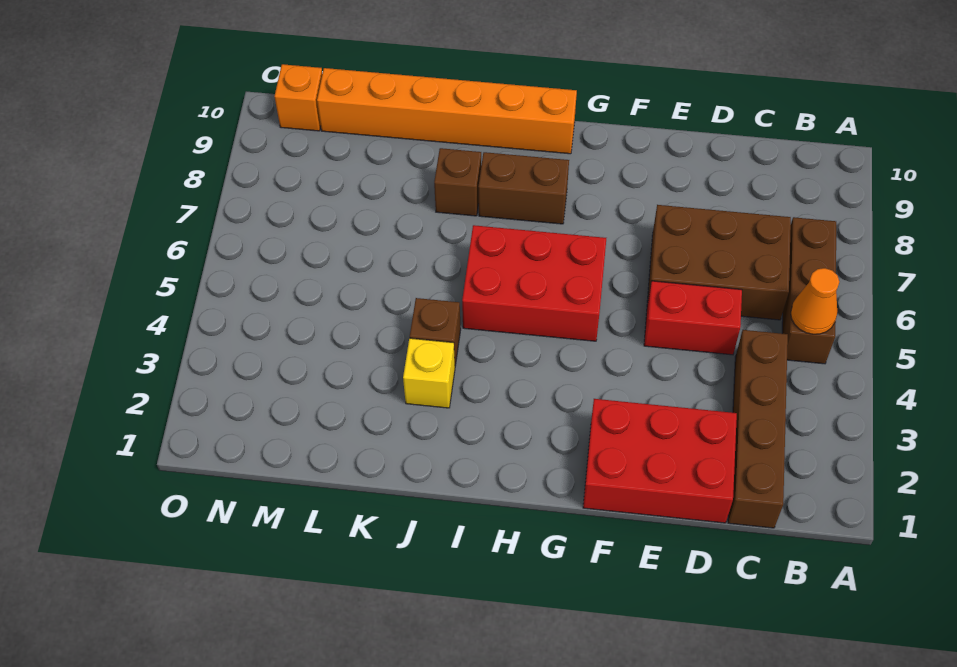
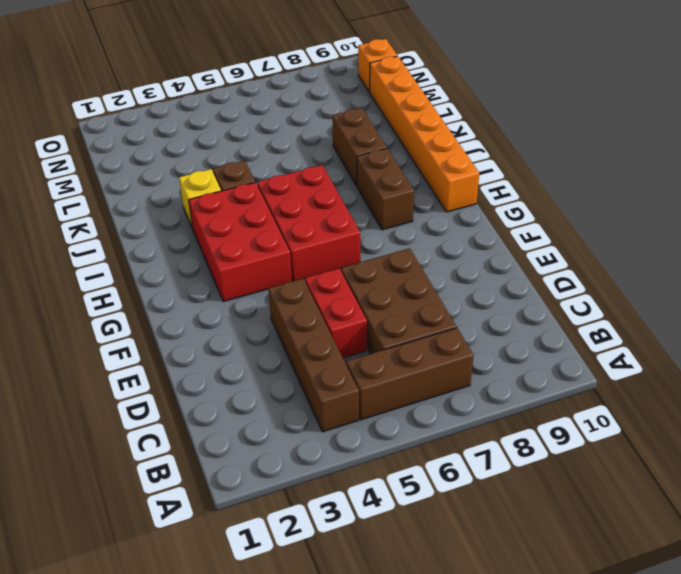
orange cone B5 level 2 -> none
brown brick C1:C4 level 1 -> brown brick B4:E4 level 1
red brick D1:F2 level 1 -> red brick G3:I4 level 1
brown brick J8 level 1 -> brown brick J8:K8 level 1

